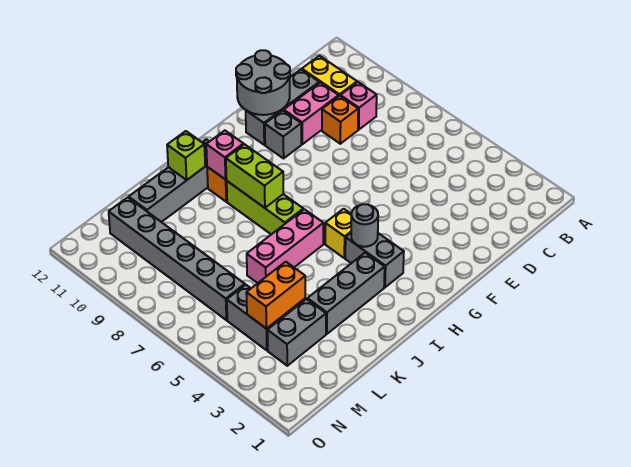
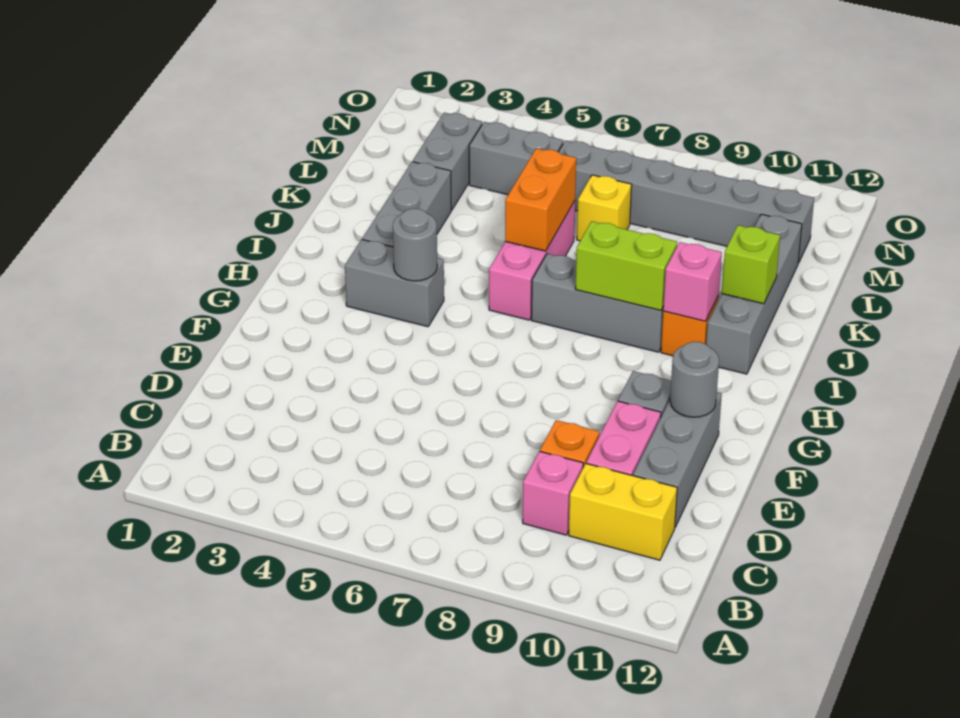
grey round brick E11:F12 level 2 -> grey round brick F11 level 2
yellow brick H5 level 1 -> yellow brick L7 level 1
lime brick I7:I9 level 1 -> grey brick I7:I9 level 1
orange brick L4:M4 level 2 -> orange brick J6:K6 level 2

